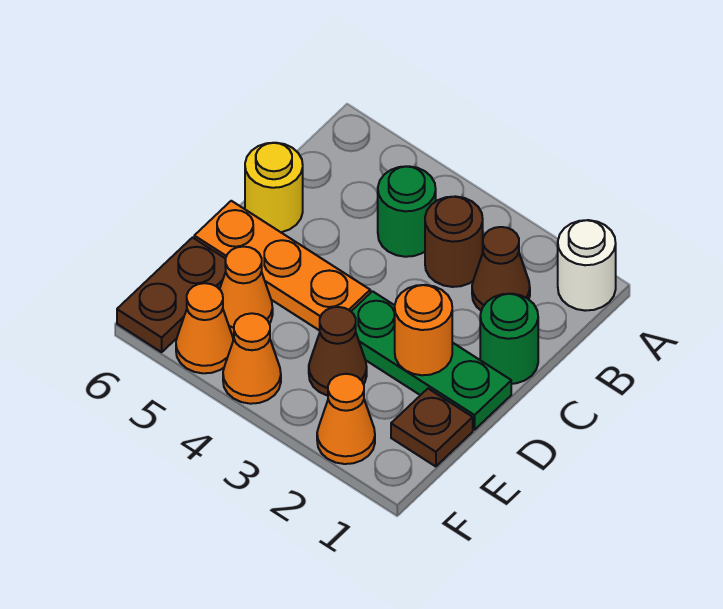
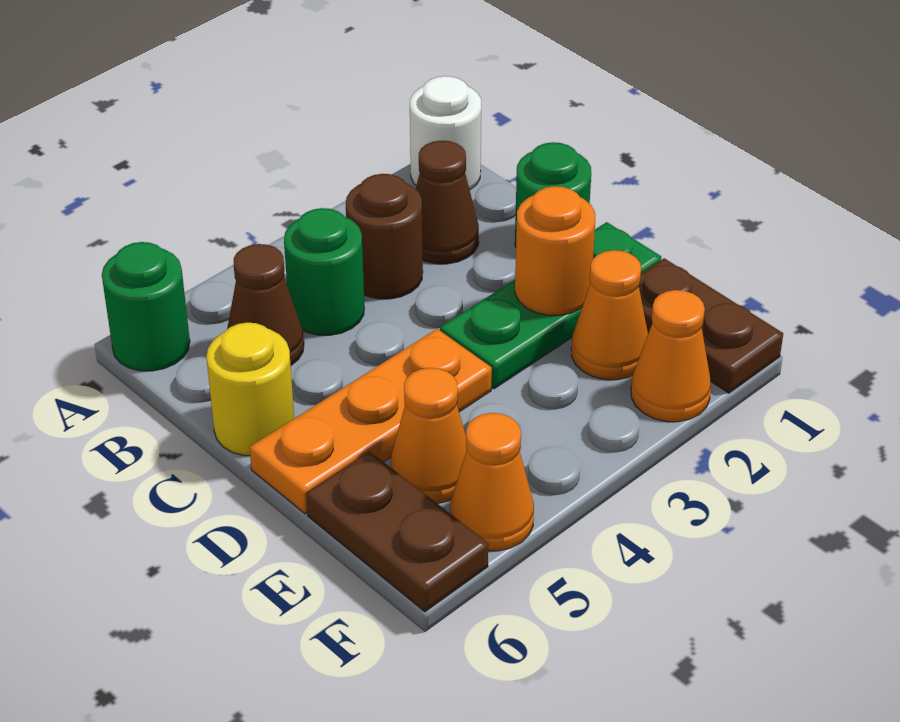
none -> green round brick A6 level 1
brown plate E1 level 1 -> brown plate E1:F1 level 1
brown cone E3 level 1 -> brown cone B5 level 1
orange cone F4 level 1 -> orange cone E2 level 1

